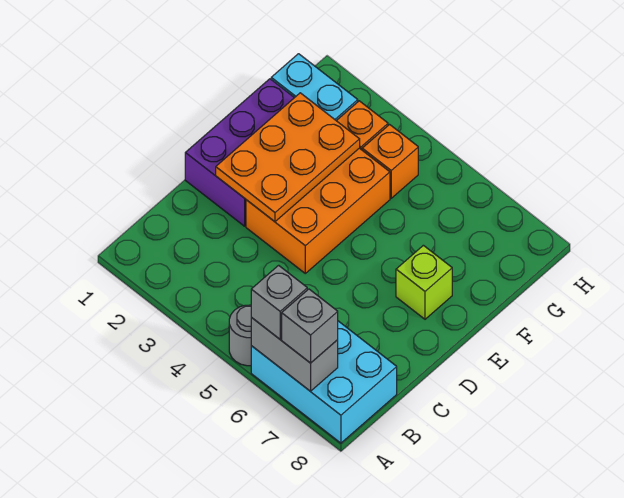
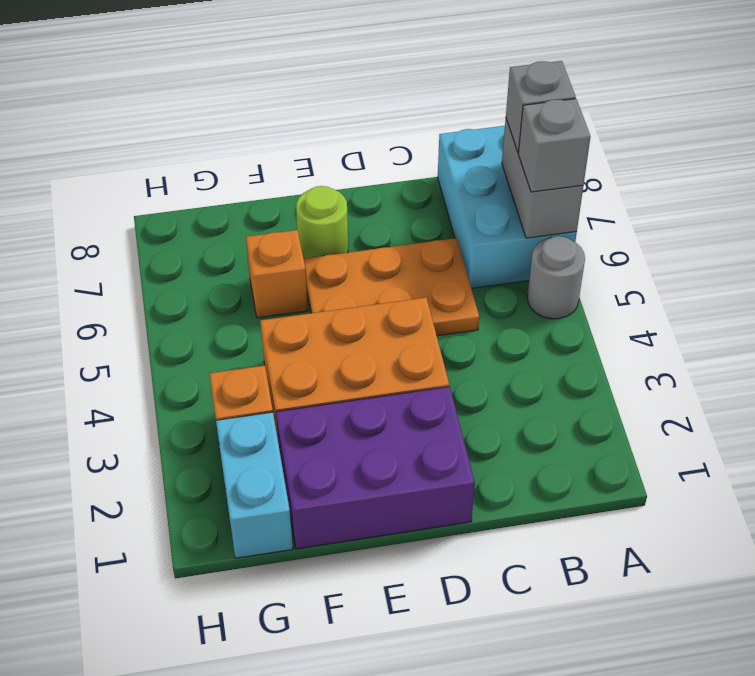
orange plate D2:F3 level 2 -> orange plate C5:E6 level 1
lime brick E7 level 1 -> lime round brick E7 level 1
orange brick G4 level 1 -> orange brick F6 level 1

